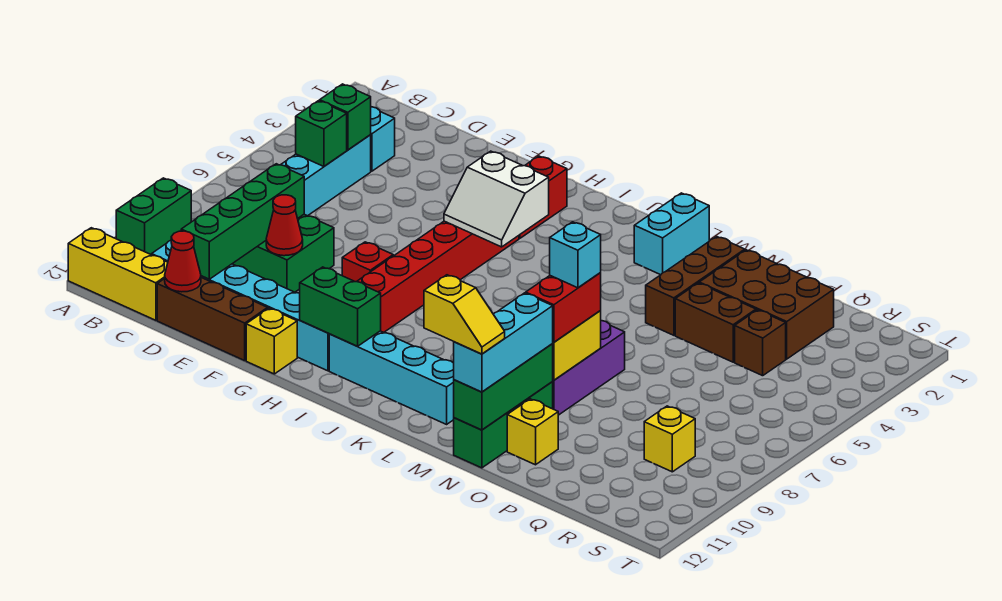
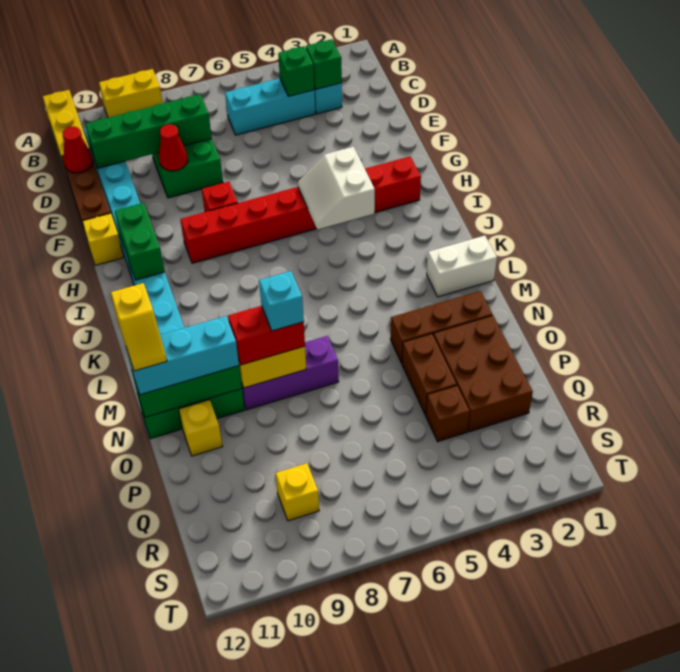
green brick A9:A10 level 1 -> yellow brick A9:A10 level 1
green brick C5 level 2 -> green brick C3 level 2
cyan brick L1:L2 level 1 -> white brick L1:L2 level 1

